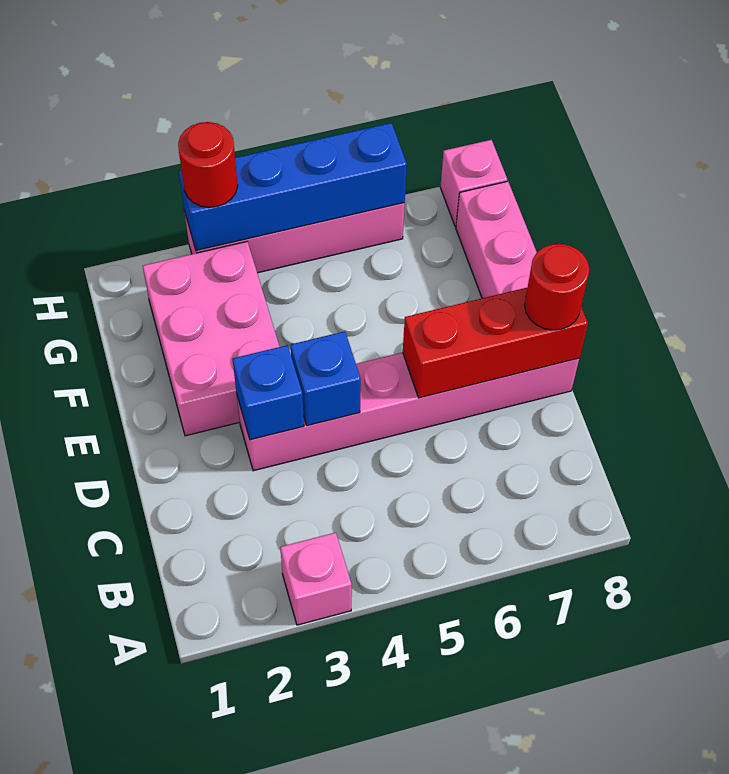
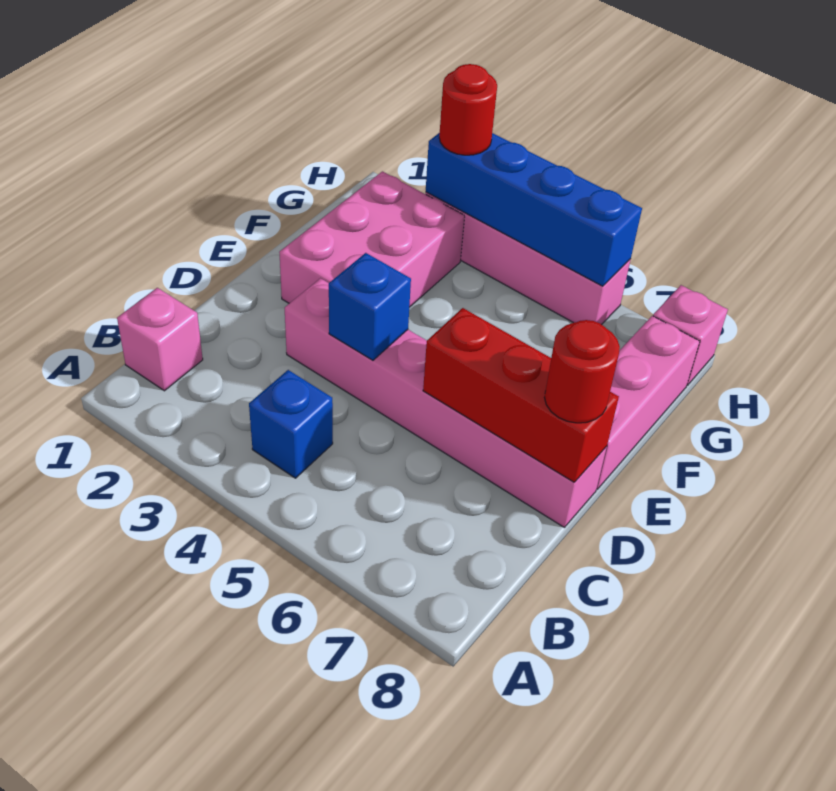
pink brick A3 level 1 -> pink brick B1 level 1
blue brick D3 level 2 -> blue brick B4 level 1

